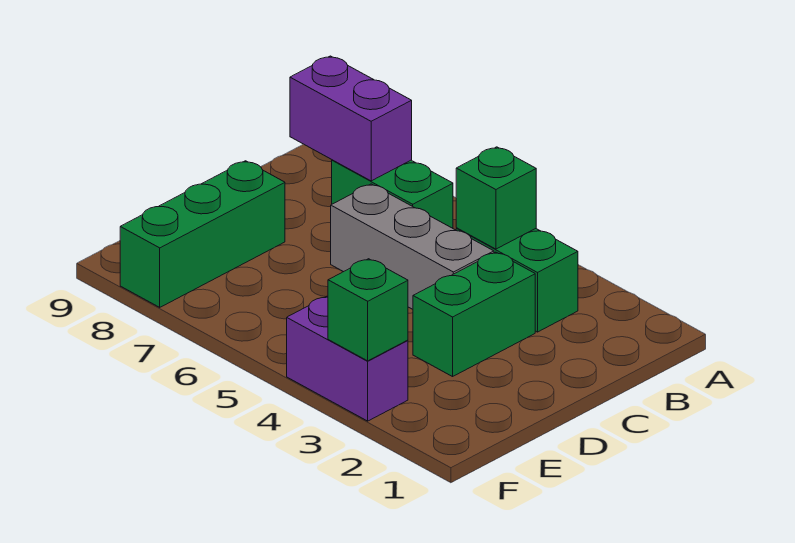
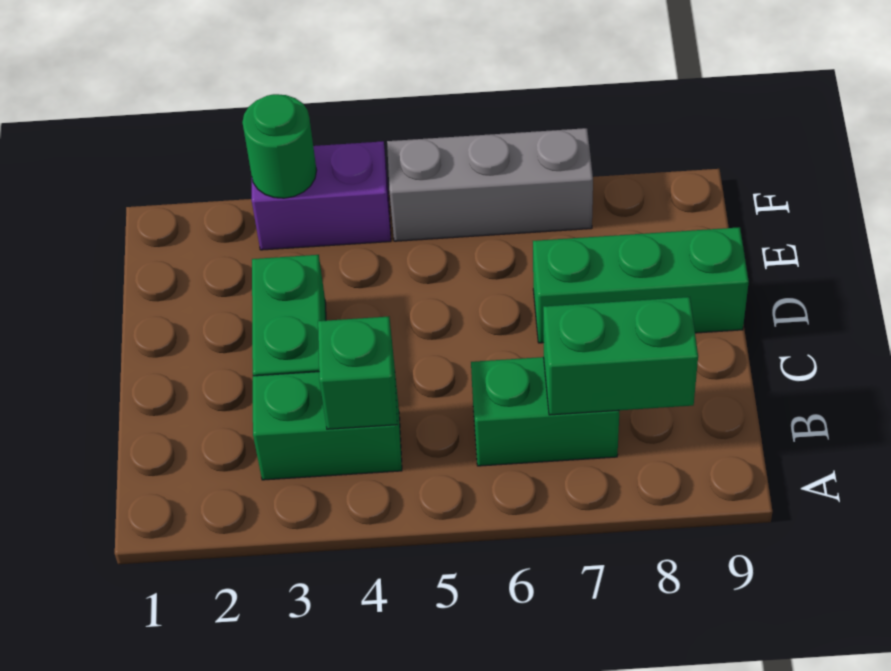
purple brick B7:B8 level 2 -> green brick B7:B8 level 2
grey brick C4:C6 level 1 -> grey brick F5:F7 level 1
green brick D8:F8 level 1 -> green brick D7:D9 level 1
green brick F3 level 2 -> green round brick F3 level 2

